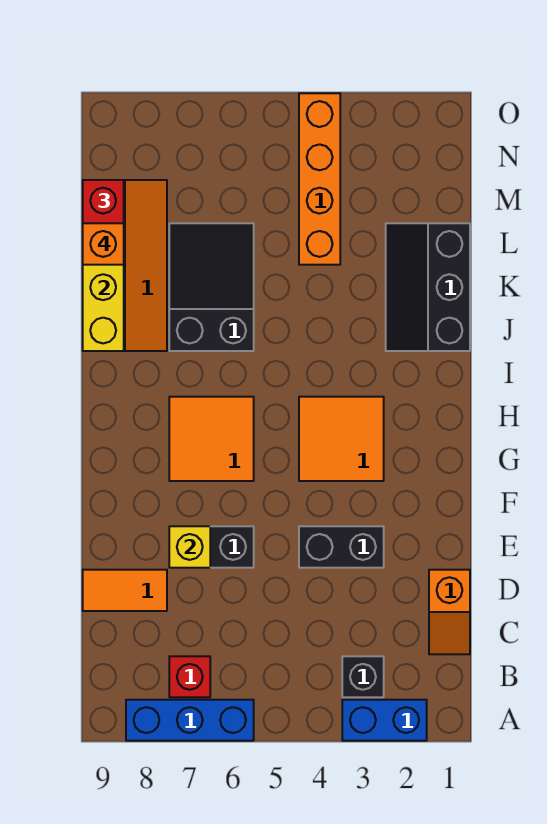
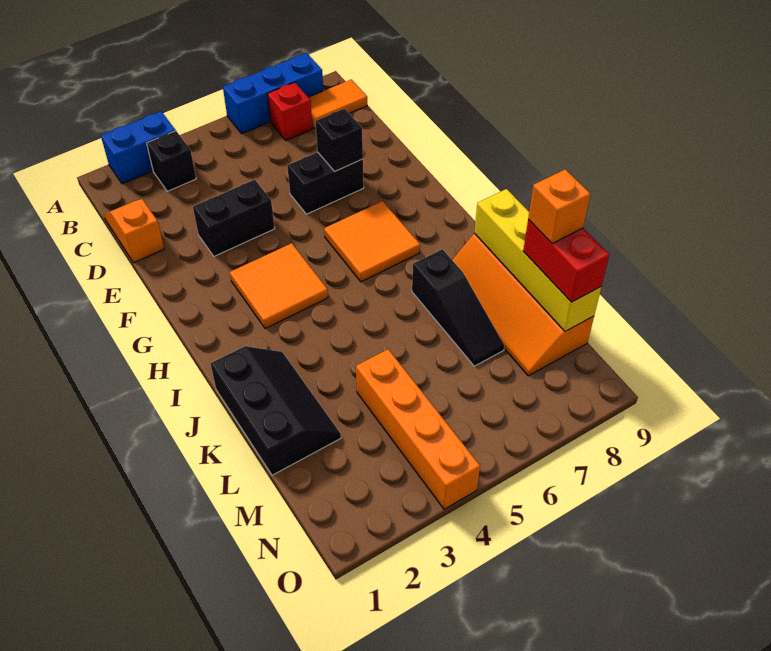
orange tile D8:D9 level 1 -> orange tile B8:B9 level 1
yellow brick E7 level 2 -> black brick E7 level 2
black slope J6:L7 level 1 top J -> black slope J7:L7 level 1 top J

